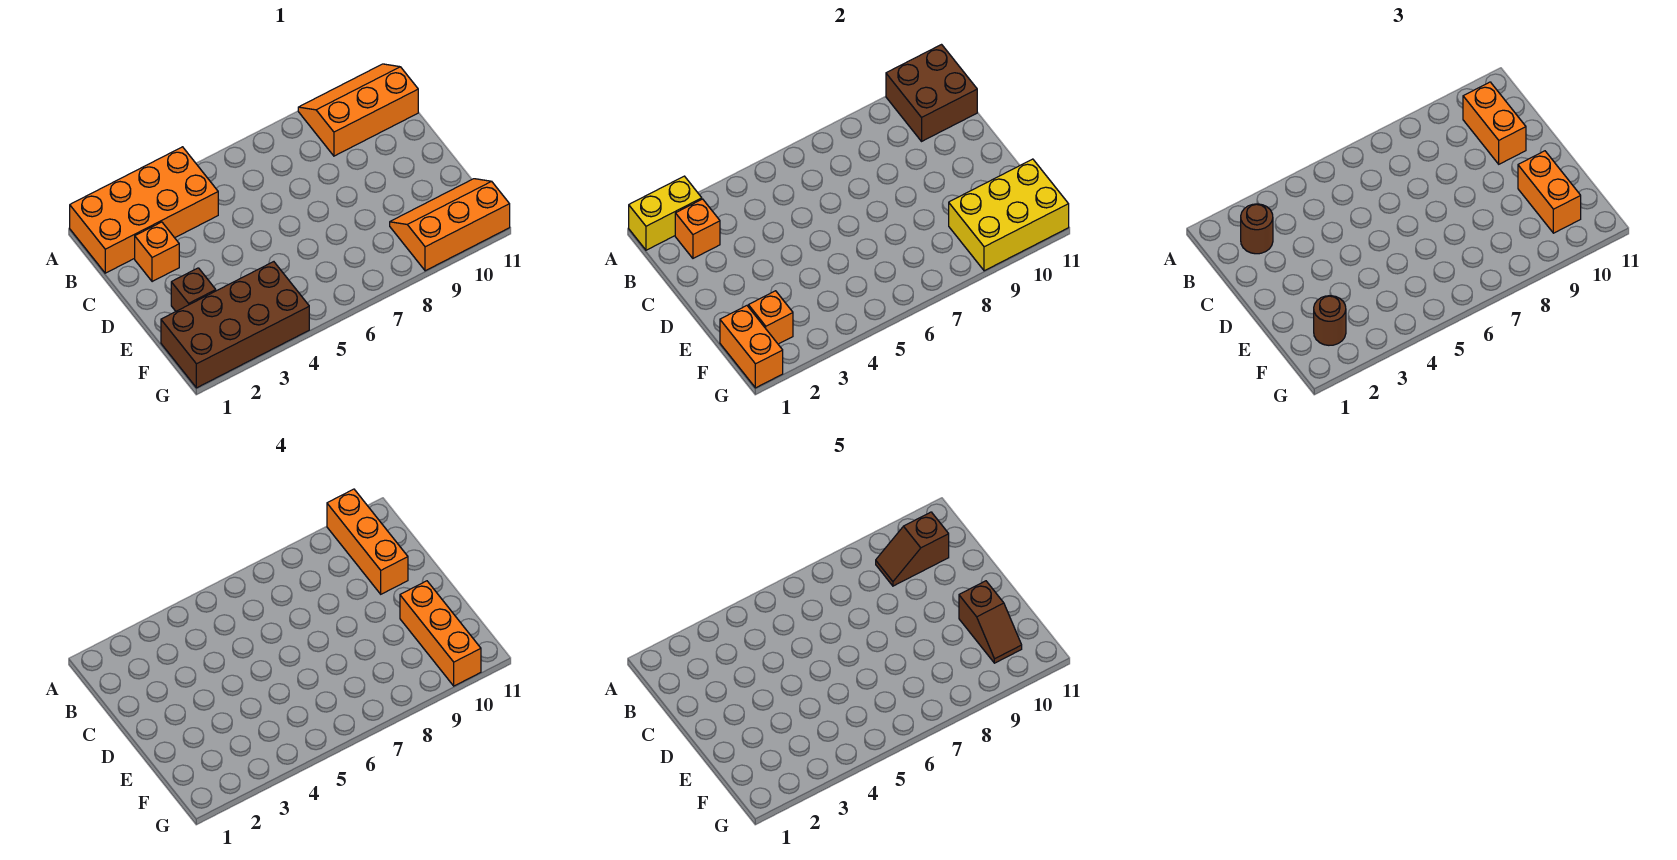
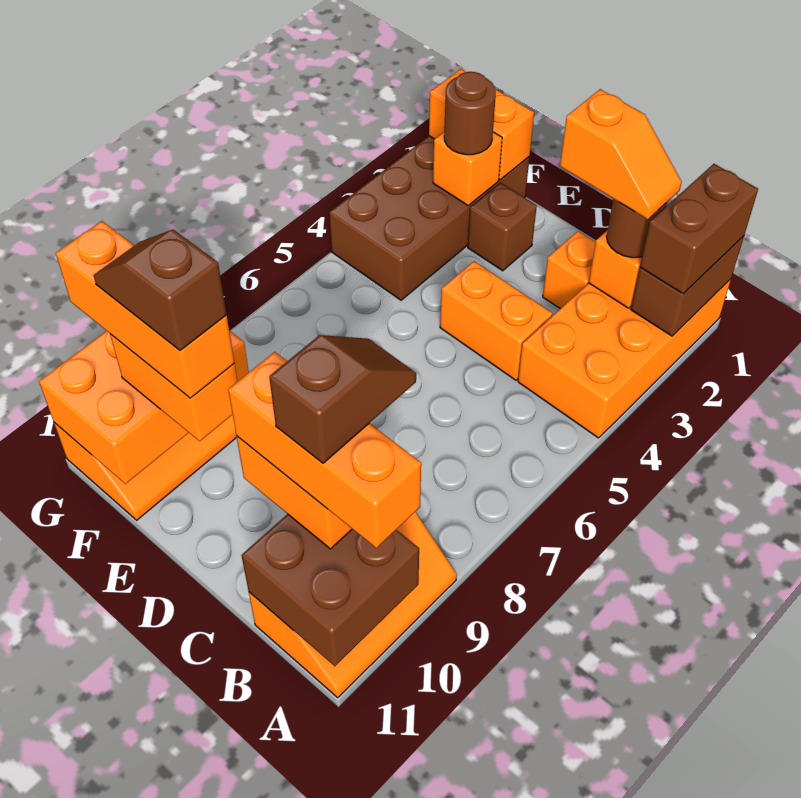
yellow brick A1:A2 level 2 -> brown brick A1:A2 level 2
none -> brown brick A1:A2 level 3
none -> orange slope B2:C2 level 4 top C
none -> orange brick C4:D4 level 1
yellow brick F9:G11 level 2 -> orange brick F9:G11 level 2

